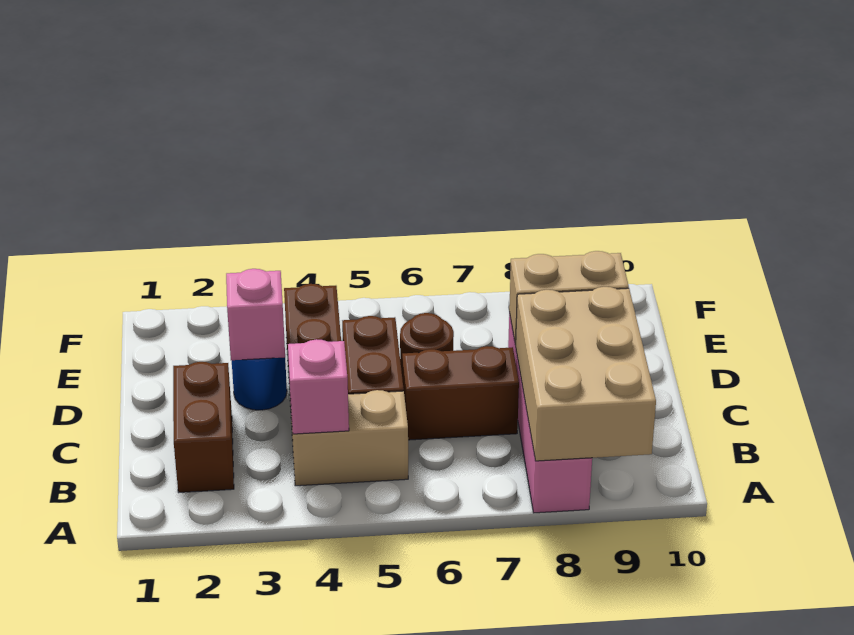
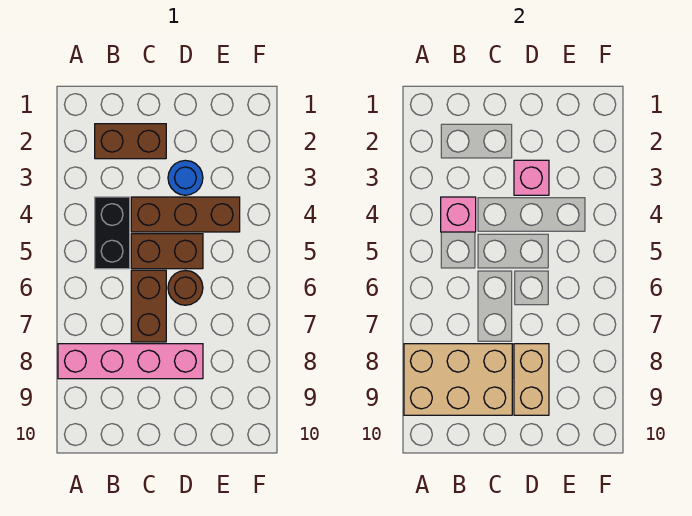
tan brick B4:B5 level 1 -> black brick B4:B5 level 1

